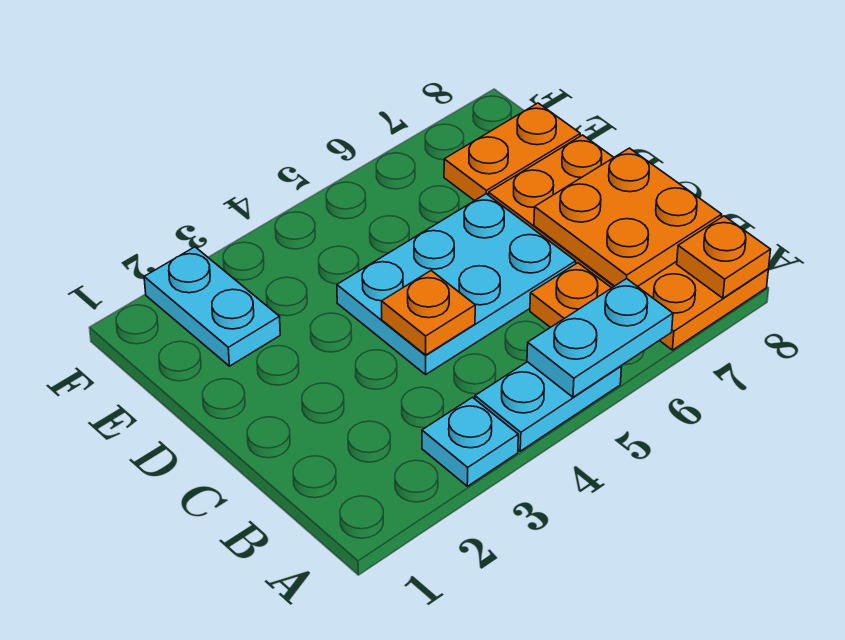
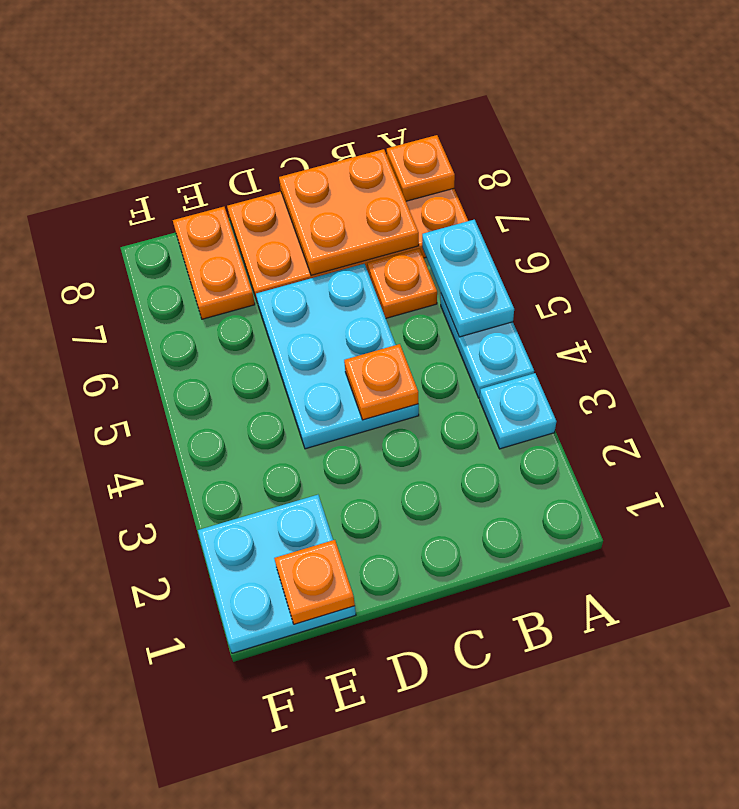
none -> orange plate E1 level 2
cyan plate E2:F2 level 1 -> cyan plate E1:F2 level 1

